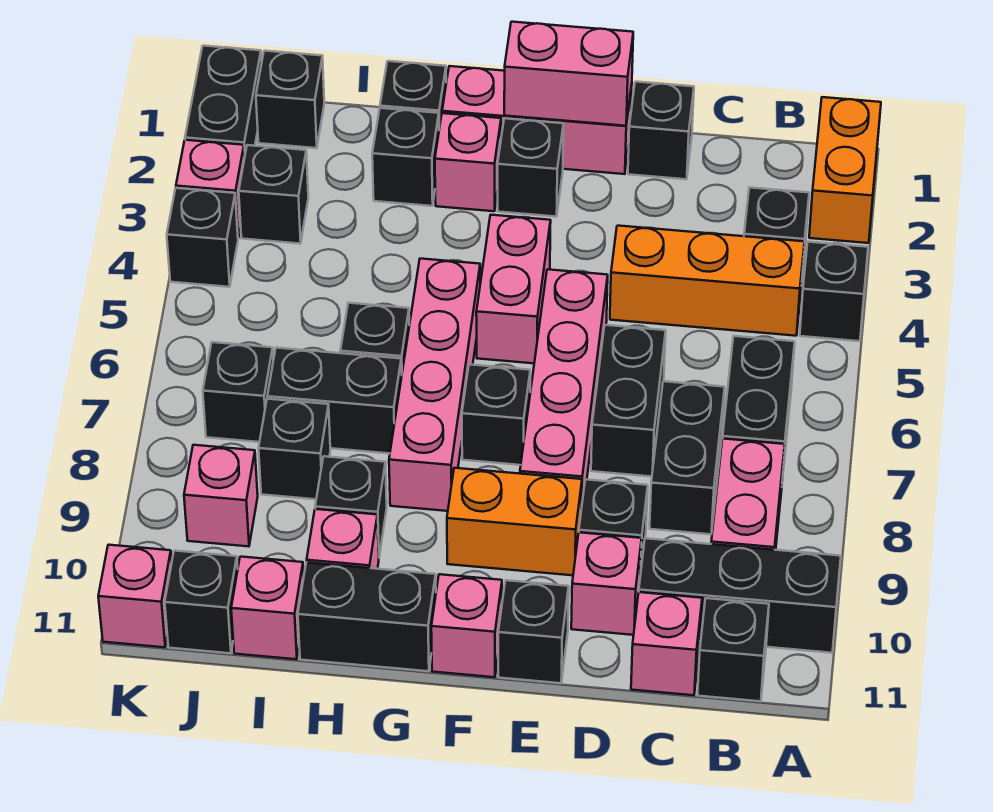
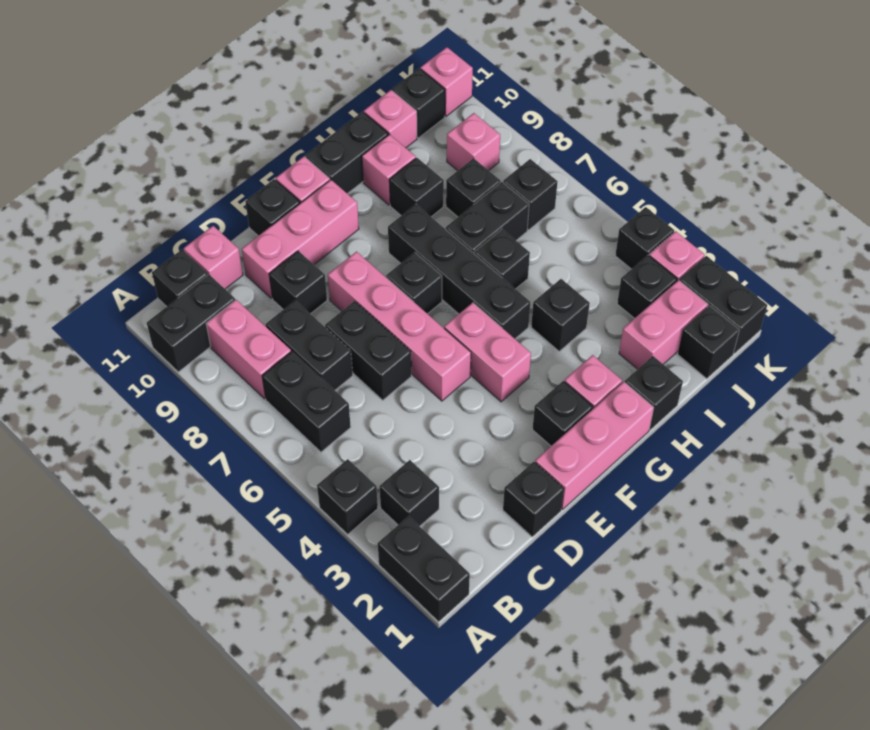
orange brick A1:A2 level 1 -> black brick A1:A2 level 1
black brick A10:C10 level 1 -> black brick A10:B10 level 1
orange brick B4:D4 level 1 -> none
pink brick D10 level 1 -> pink brick D10:F10 level 1
pink brick E1:F1 level 2 -> pink brick I2:J2 level 1
orange brick E9:F9 level 1 -> none
pink brick G5:G8 level 1 -> black brick G5:G8 level 1
black brick H2 level 1 -> black brick H4 level 1

